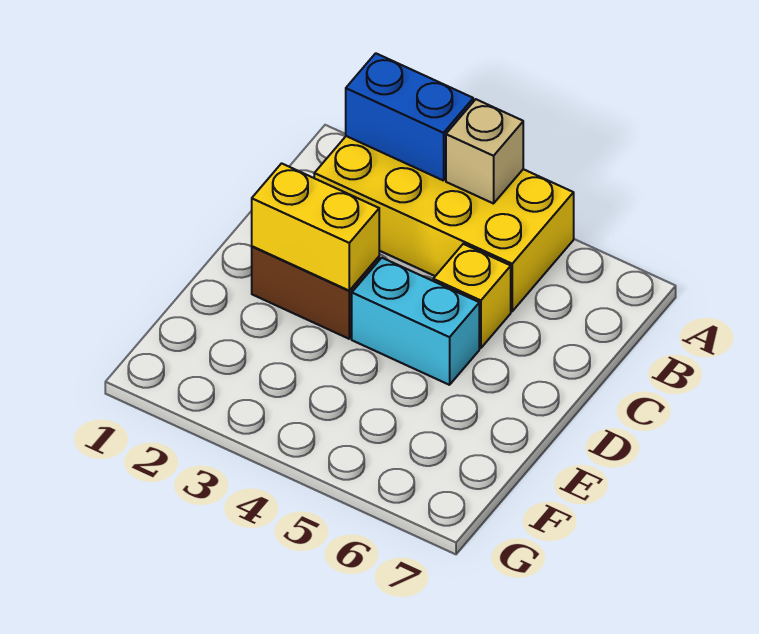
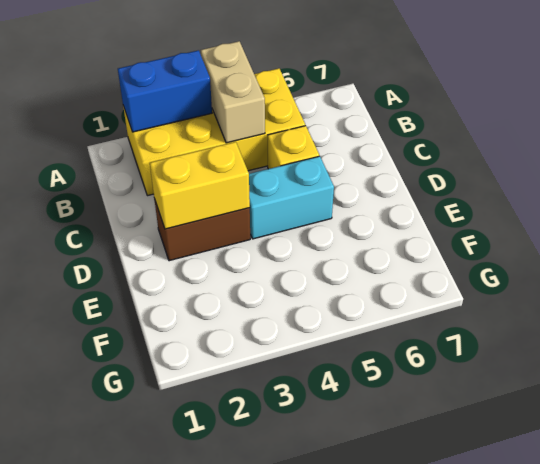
tan brick A4 level 2 -> tan brick A4:B4 level 2

